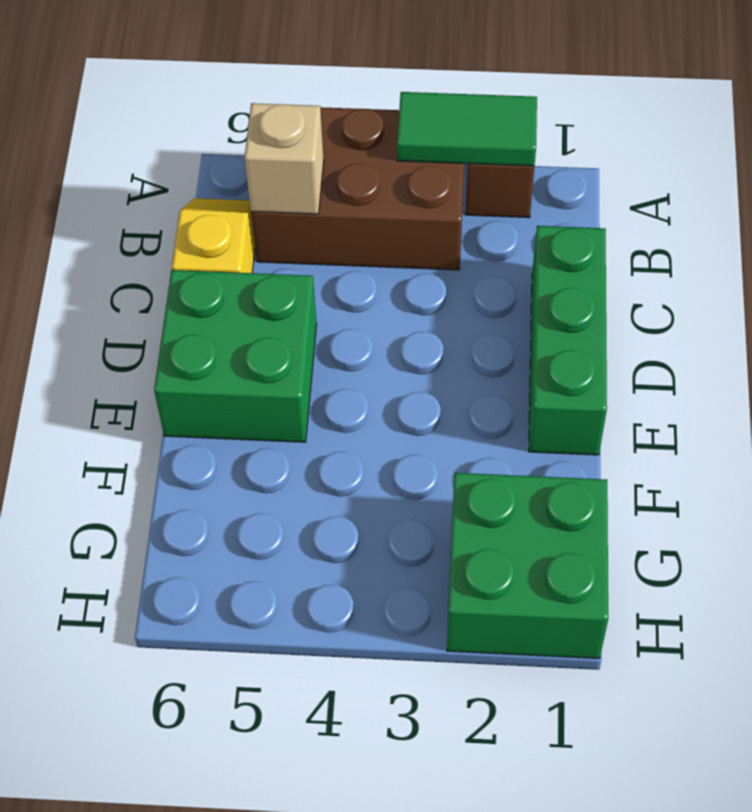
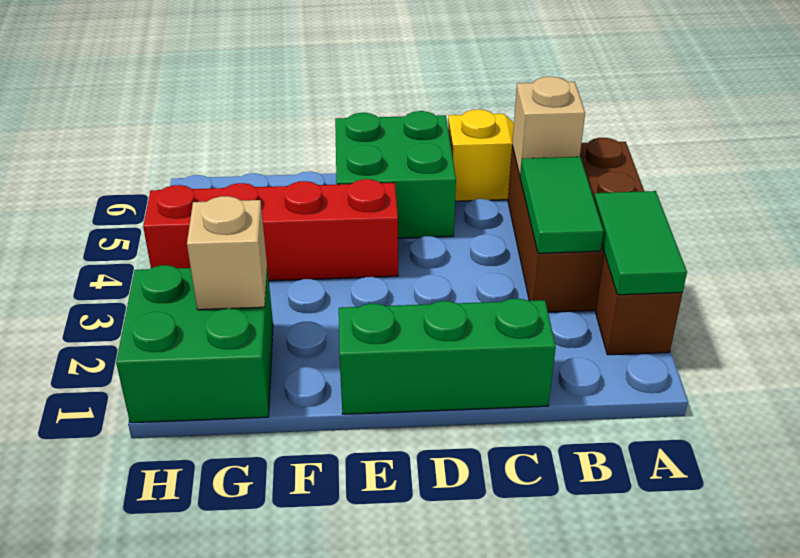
none -> green tile B3:B4 level 2
none -> red brick E4:H4 level 1
none -> tan brick G2 level 2

